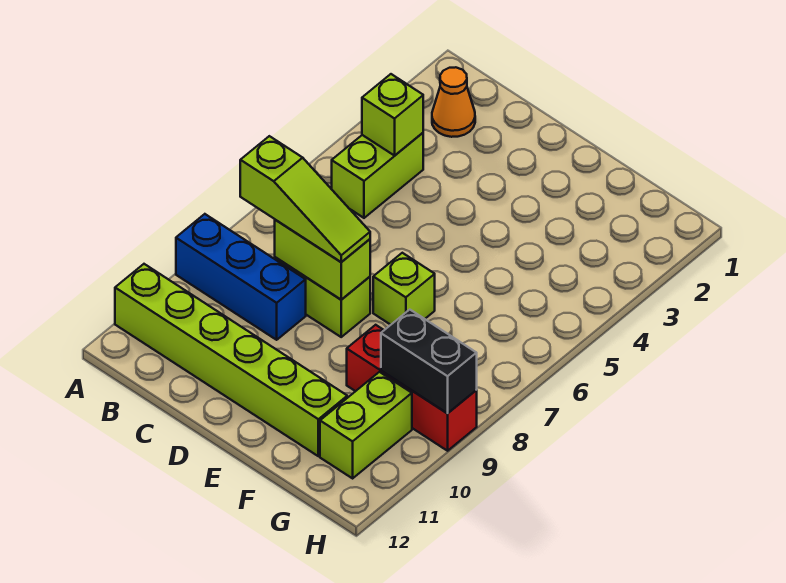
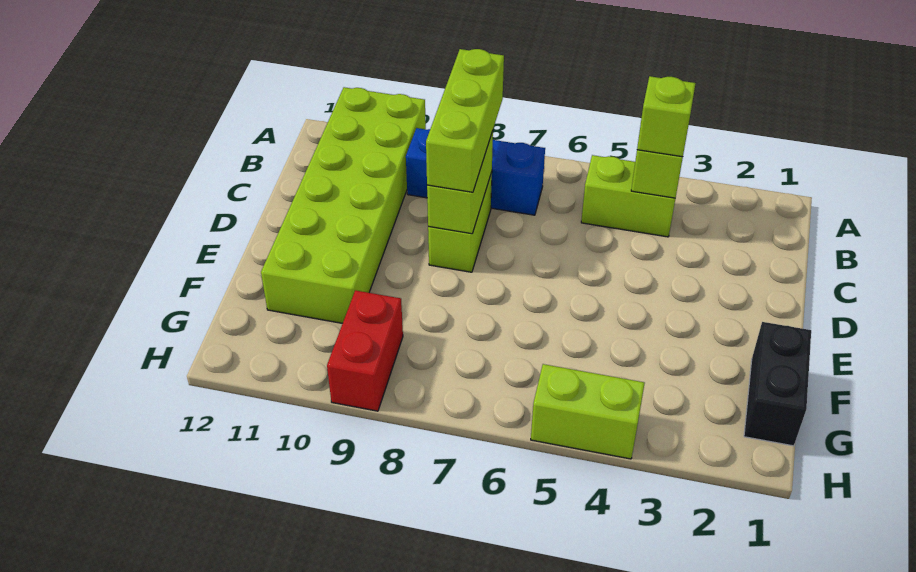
blue brick A9:C9 level 1 -> blue brick B7:B9 level 1
lime brick A11:F11 level 1 -> lime brick A10:F11 level 1
orange cone B2 level 1 -> none
lime slope B8:D8 level 3 top B -> lime brick B8:D8 level 3
lime brick E7 level 1 -> lime brick B4 level 3
red brick F9:H9 level 1 -> red brick G9:H9 level 1
black brick G9:H9 level 2 -> black brick F1:G1 level 1
lime brick G10:G11 level 1 -> lime brick H4:H5 level 1

